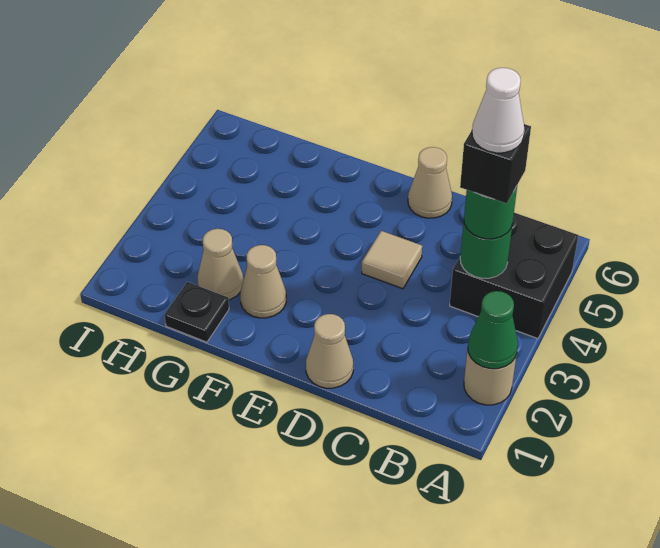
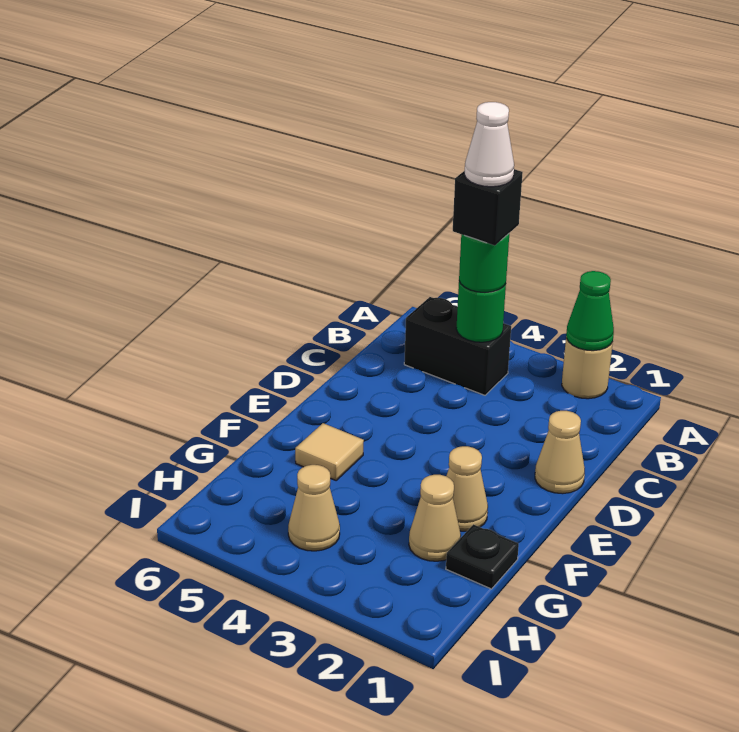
black brick A4:B5 level 1 -> black brick B4:B5 level 1
tan tile D4 level 1 -> tan tile F5 level 1
tan cone D6 level 1 -> tan cone H4 level 1

